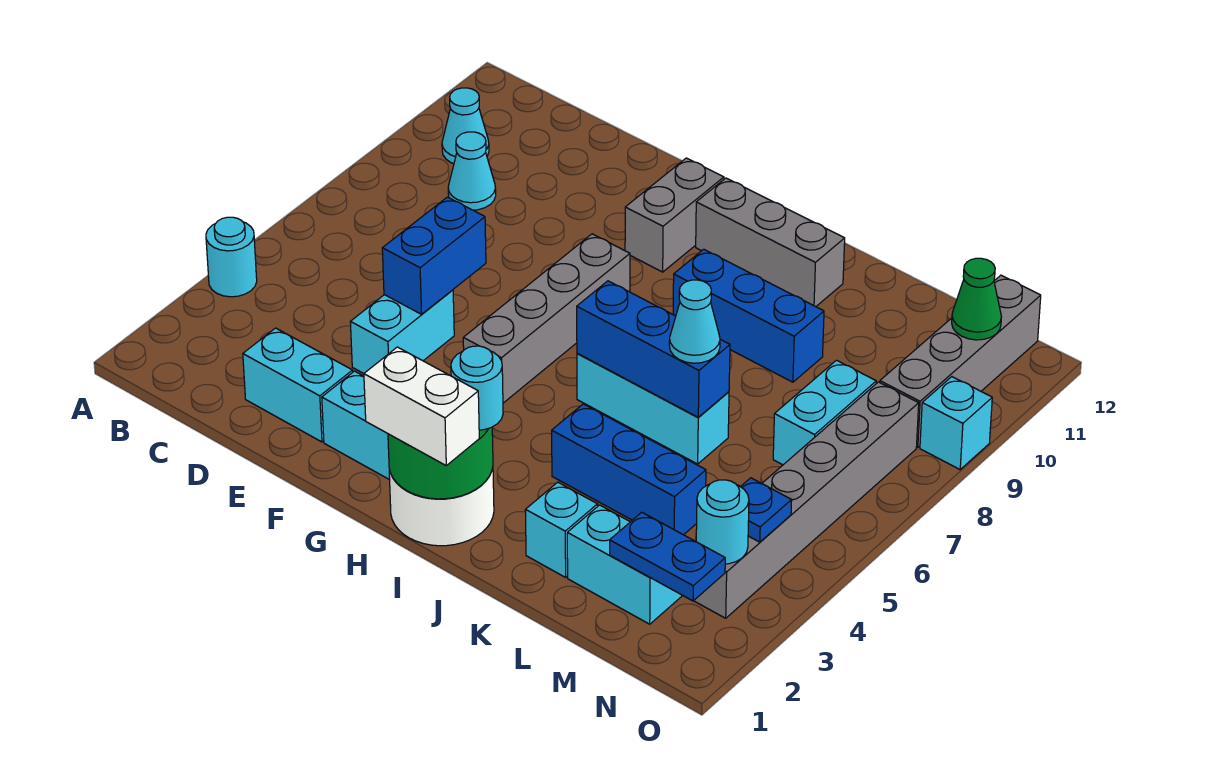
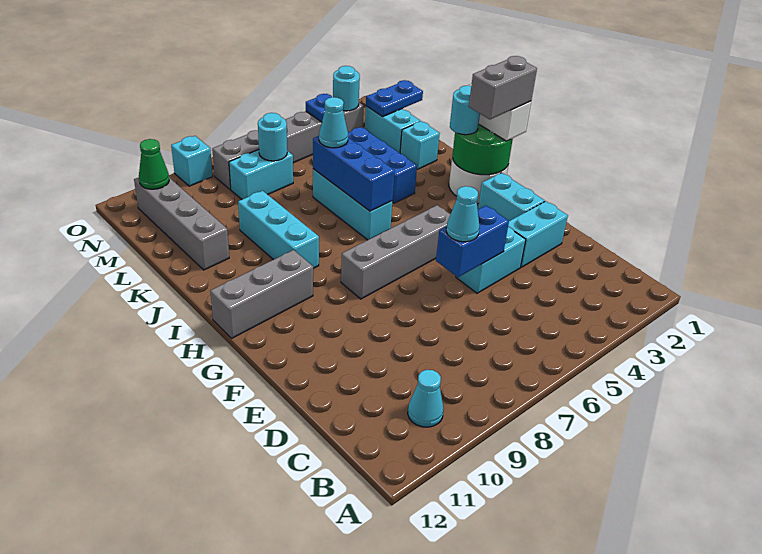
cyan round brick A4 level 1 -> cyan round brick M7 level 2
cyan cone C9 level 1 -> cyan cone E6 level 3
cyan brick D2:E2 level 1 -> cyan brick E2:E3 level 1
grey brick G10:G11 level 1 -> grey brick H1:H2 level 4
grey brick H11:J11 level 1 -> grey brick H10:H12 level 1
blue brick I9:K9 level 1 -> cyan brick I9:K9 level 1
blue plate M2:N2 level 2 -> blue plate M1:M2 level 2
grey brick N9:N12 level 1 -> grey brick K11:N11 level 1

